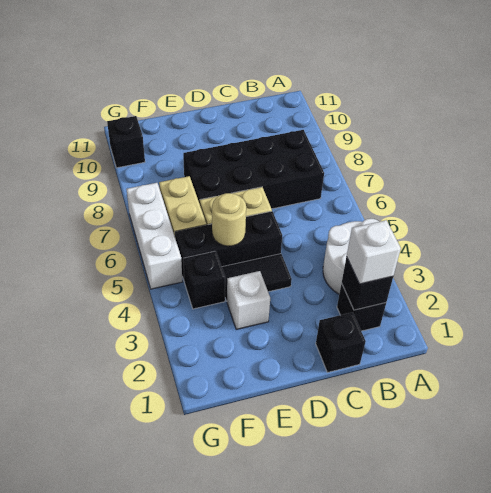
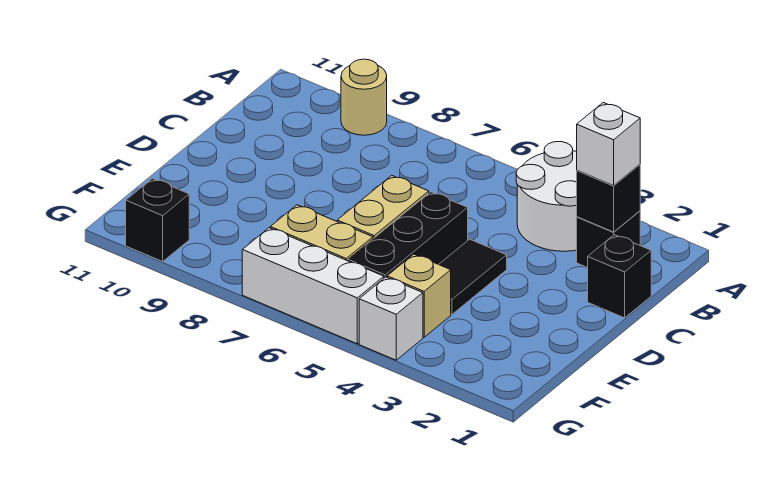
black brick B7:E8 level 1 -> none
white brick E3 level 1 -> white brick G4 level 1
tan round brick E5 level 2 -> tan round brick A9 level 1
black brick F4 level 1 -> tan brick F4 level 1

